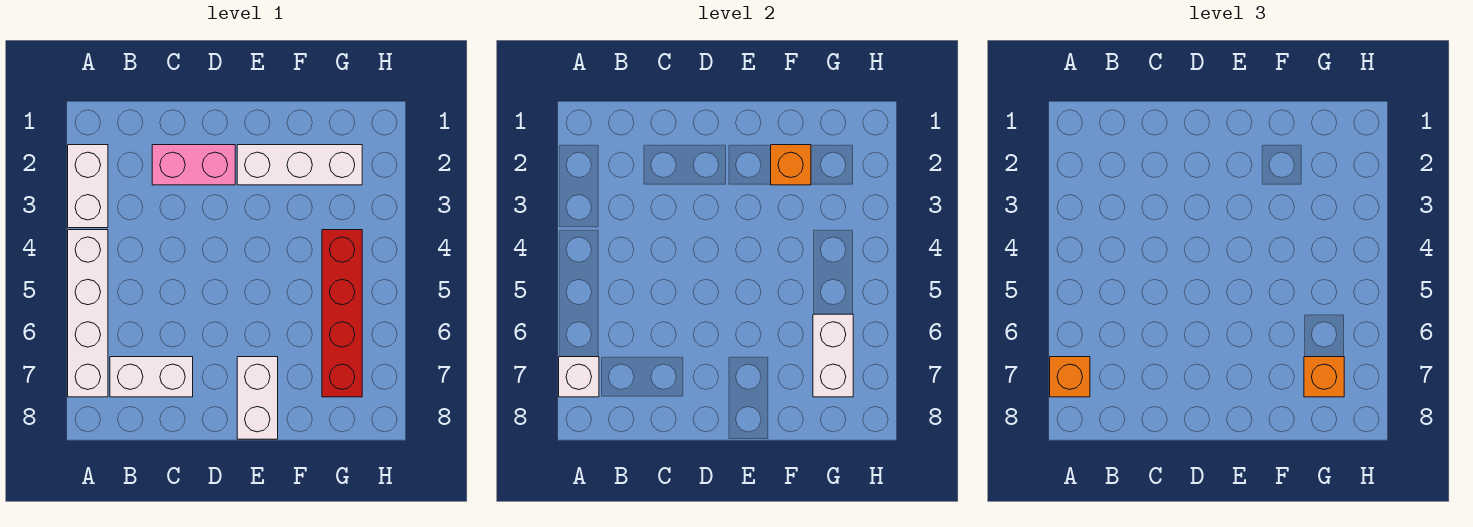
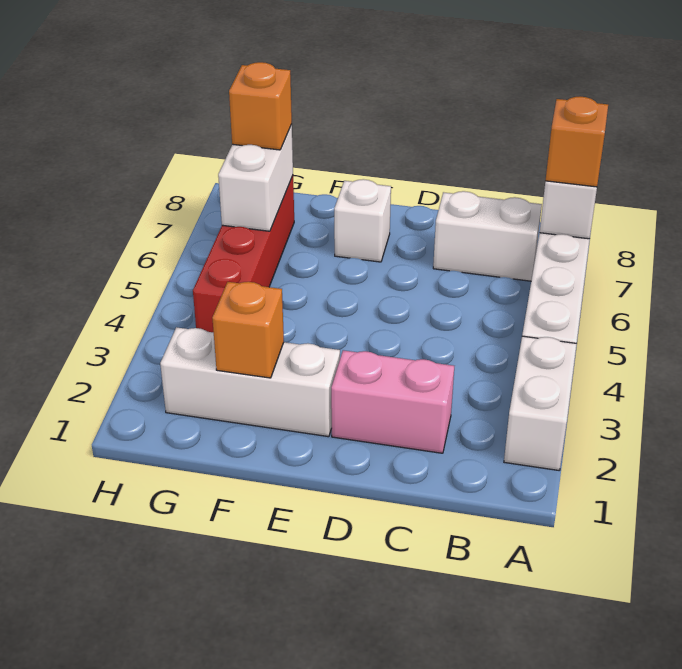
white brick E7:E8 level 1 -> white brick E7 level 1

